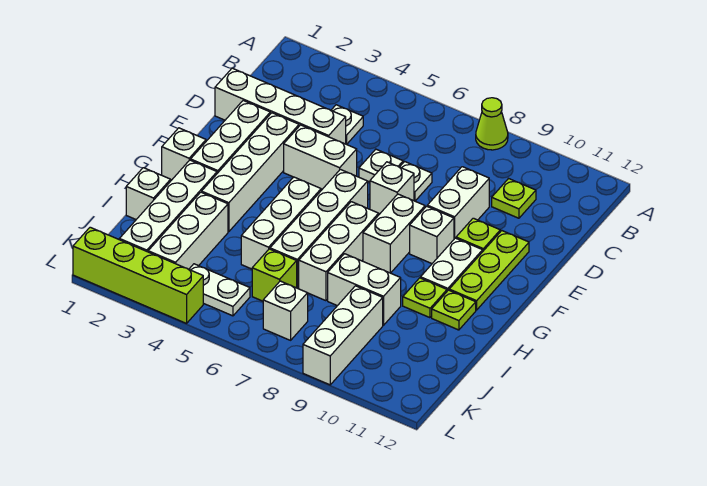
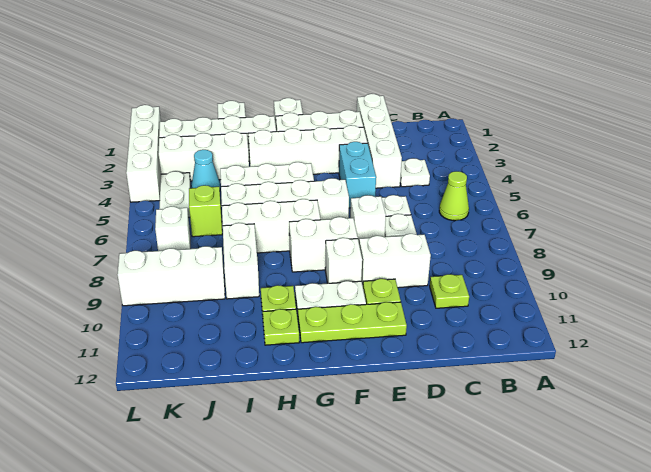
lime cone A8 level 1 -> lime cone B6 level 1
white brick E4:E5 level 1 -> cyan brick E4:E5 level 1
none -> cyan cone J4 level 1
lime brick L1:L4 level 1 -> white brick L1:L4 level 1

